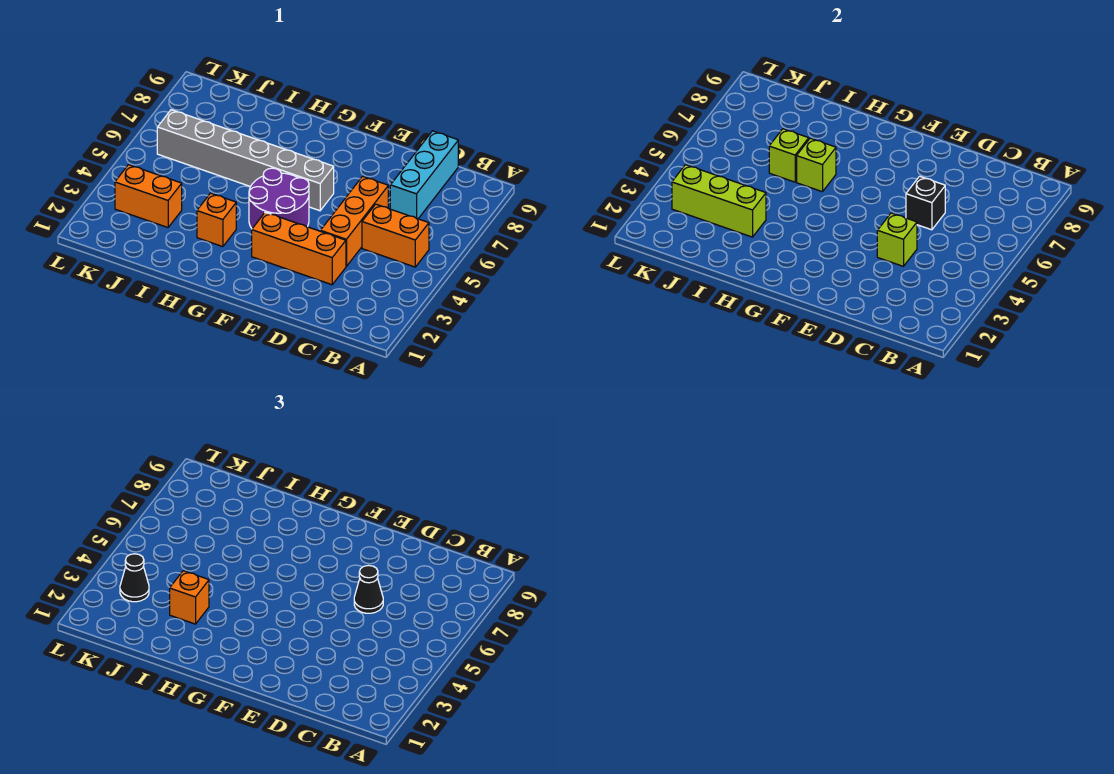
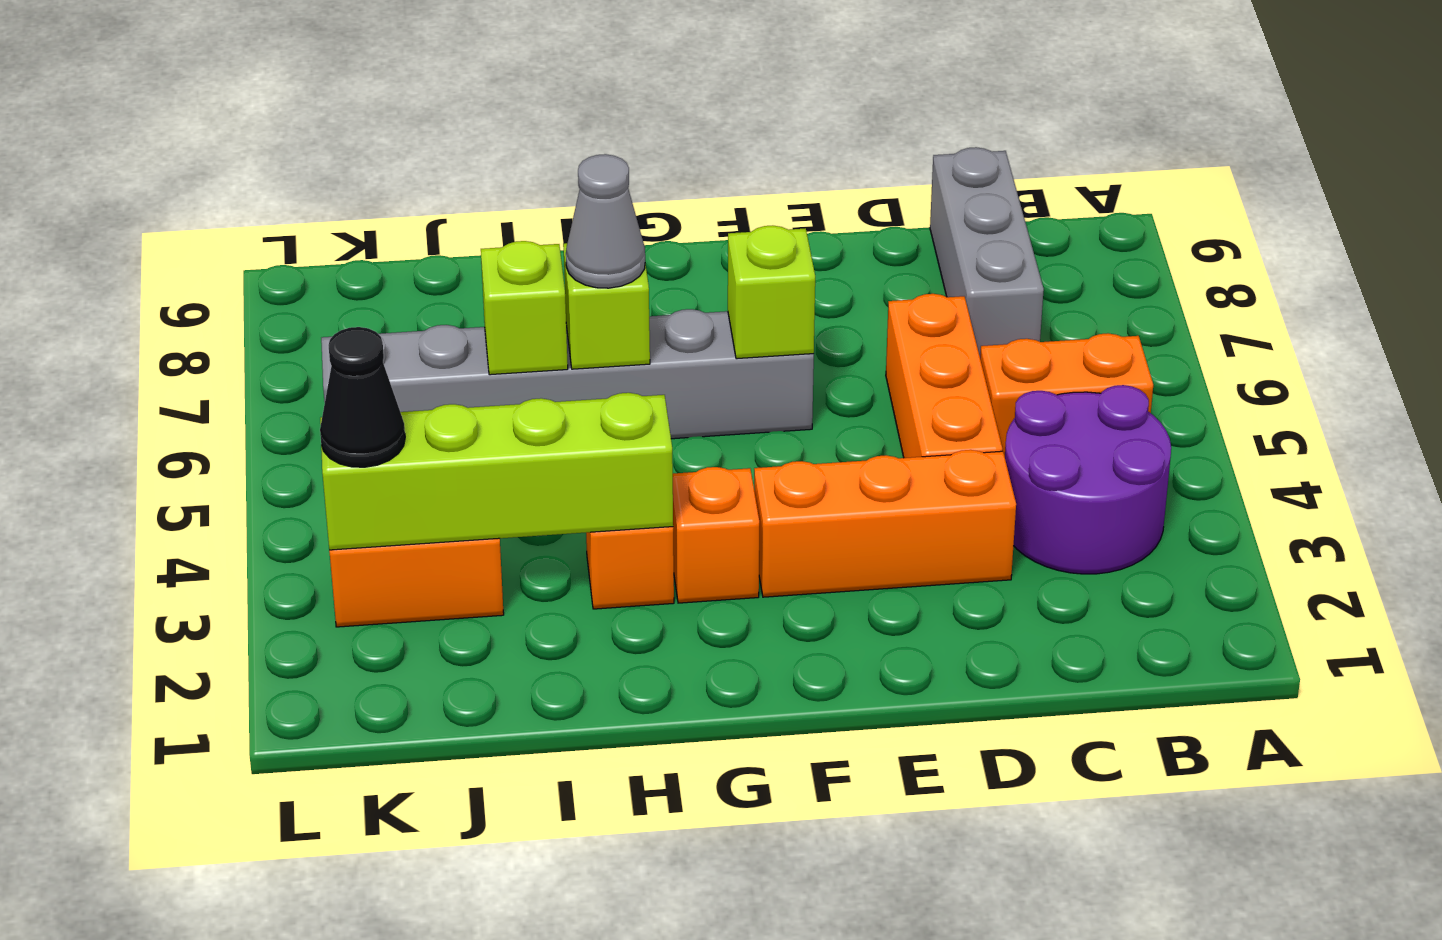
cyan brick C7:C9 level 1 -> grey brick C7:C9 level 1
lime brick D4 level 2 -> lime brick F6 level 2
black brick D6 level 2 -> none
black cone D6 level 3 -> none
purple round brick F4:G5 level 1 -> purple round brick B3:C4 level 1
none -> grey cone H6 level 3
lime brick I3:K3 level 2 -> lime brick H3:K3 level 2
orange brick I3 level 3 -> orange brick G3 level 1

